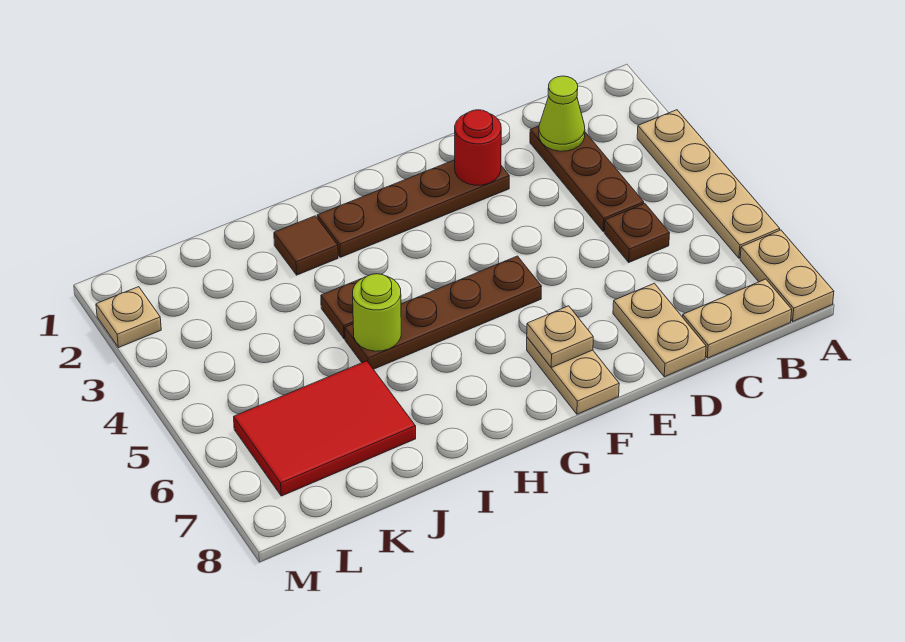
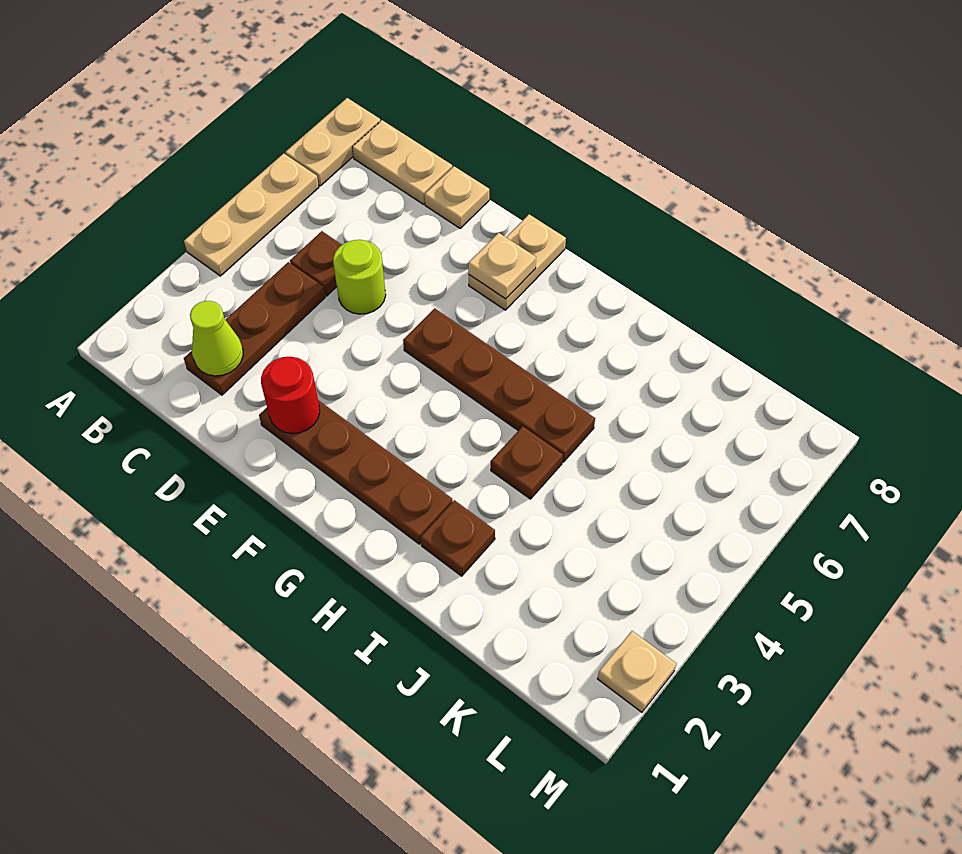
tan plate A3:A6 level 1 -> tan plate A4:A6 level 1
tan plate D7:D8 level 1 -> tan plate D8 level 1
brown tile I2 level 1 -> brown plate I2 level 1
lime round brick I5 level 2 -> lime round brick D5 level 1
red tile J6:L7 level 1 -> none

